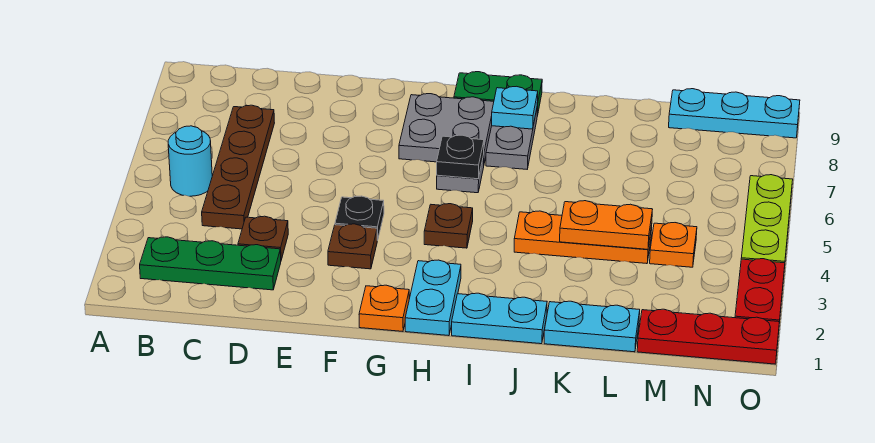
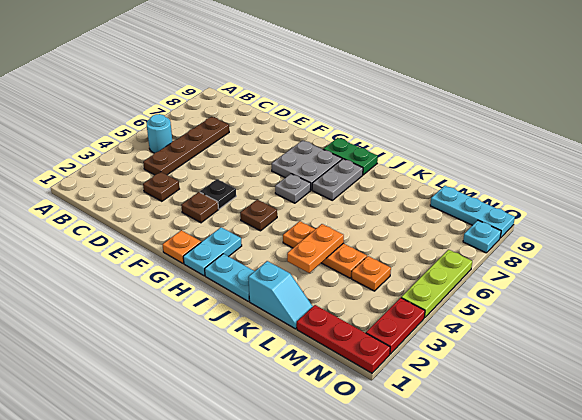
green plate B2:D2 level 1 -> none
black plate H6 level 2 -> none
cyan plate I8 level 2 -> cyan plate O8 level 1
cyan plate K1:L1 level 1 -> cyan slope K1:L1 level 1 top K
orange plate K4:L4 level 2 -> orange plate K3:K4 level 2

